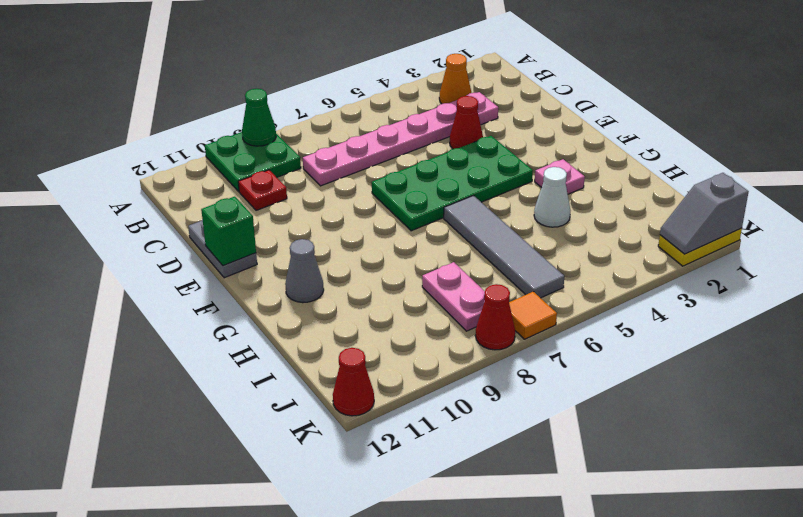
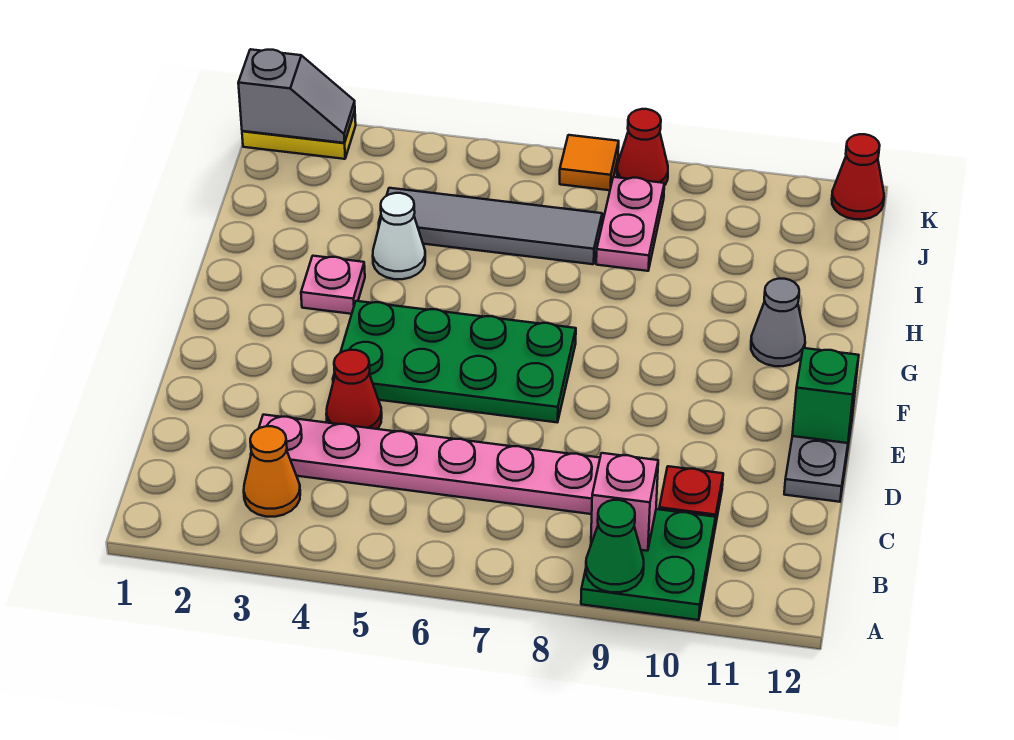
none -> pink brick B9 level 2
grey tile G6:J6 level 1 -> grey tile I4:I7 level 1

